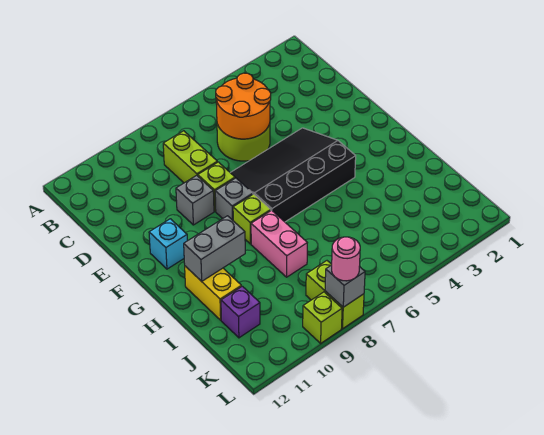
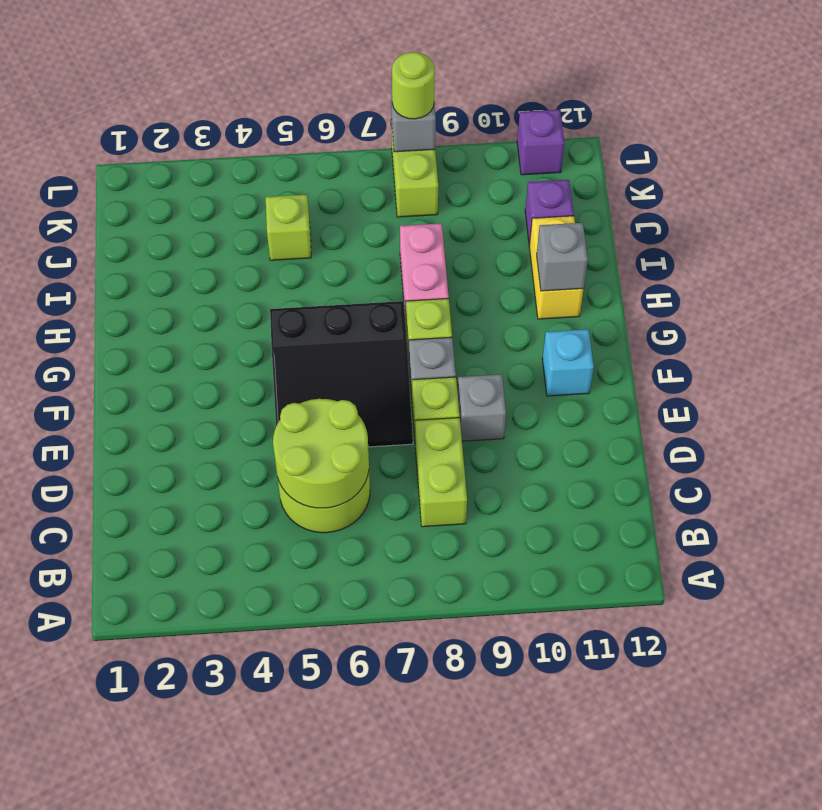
orange round brick C5:D6 level 2 -> lime round brick C5:D6 level 2
black slope E4:G7 level 1 top G -> black slope E5:G7 level 1 top G
grey brick H10:H11 level 2 -> grey brick H11 level 2
pink round brick L8 level 3 -> lime round brick L8 level 3
lime brick L9 level 1 -> lime brick J5 level 1
none -> purple brick L11 level 1

